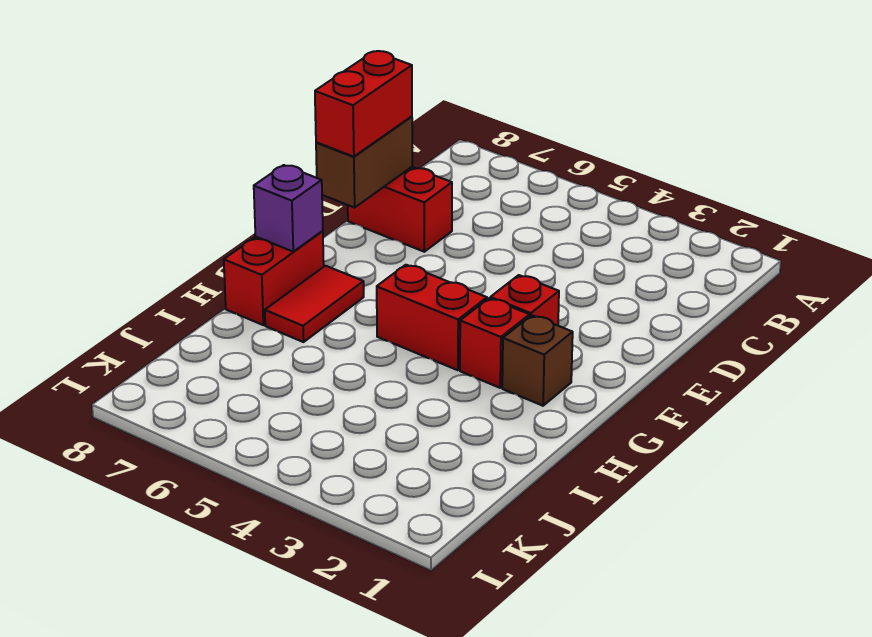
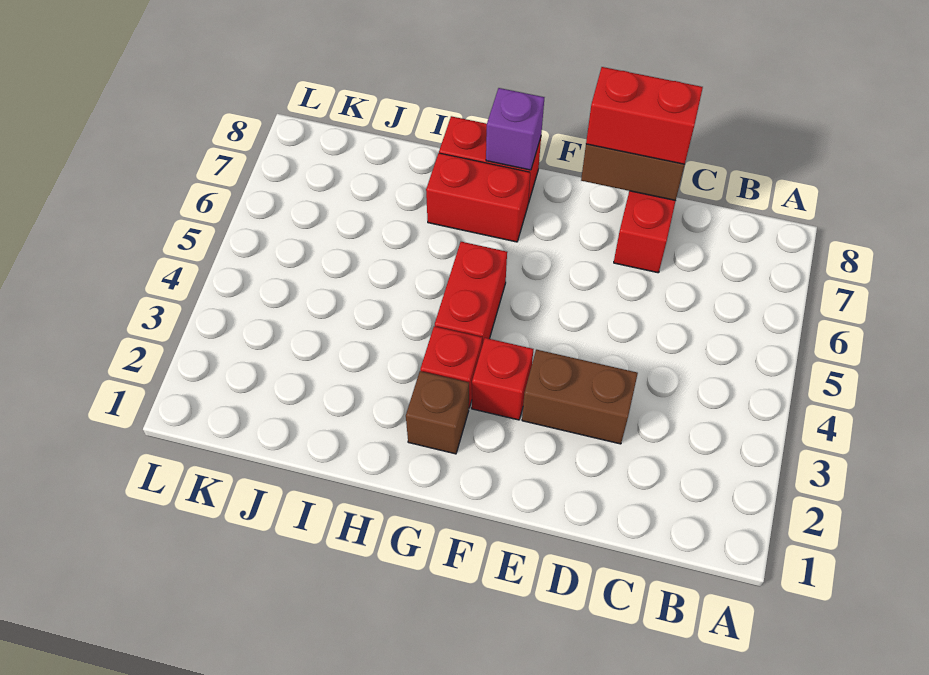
none -> brown brick D3:E3 level 1
red tile G7:H7 level 1 -> red brick G7:H7 level 1

